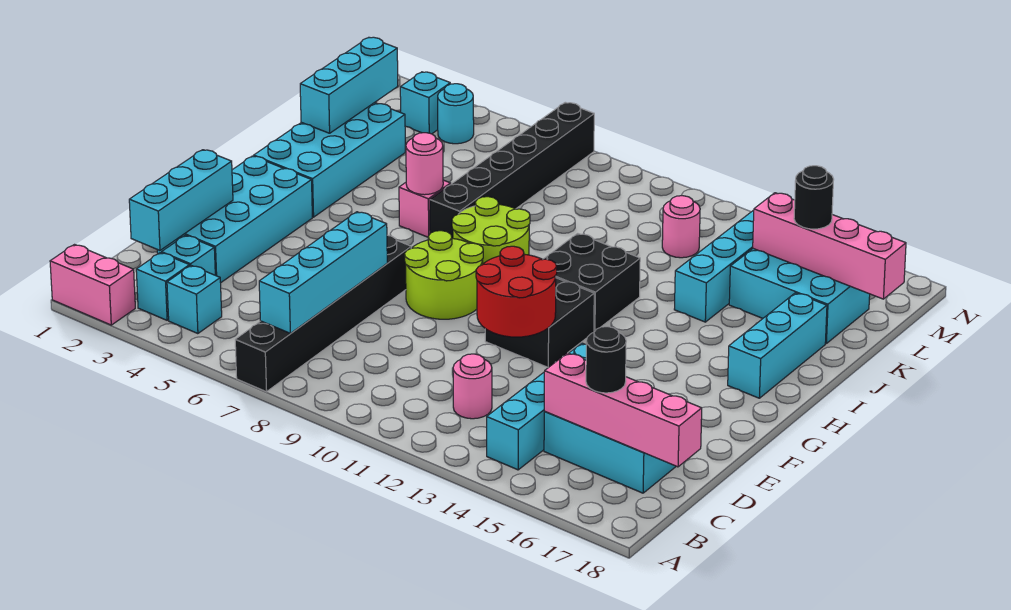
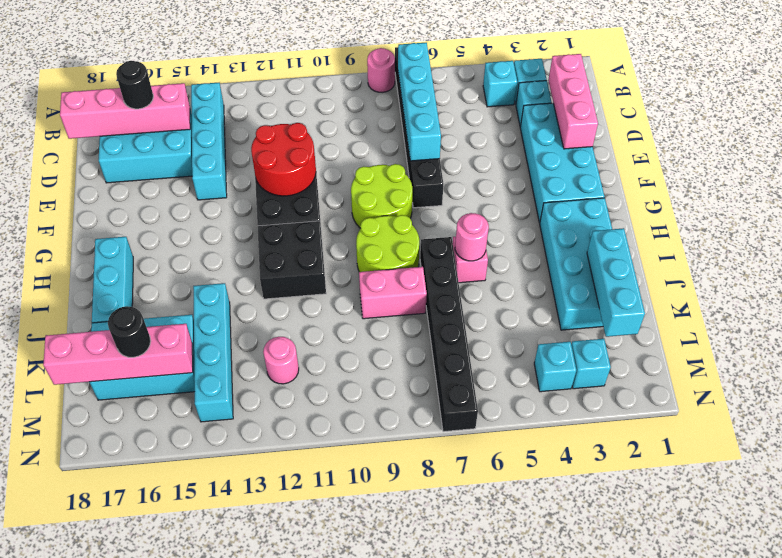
pink brick A1:A2 level 1 -> pink brick J8:J9 level 1
cyan brick C2:E2 level 2 -> pink brick C2:E2 level 2
pink round brick C12 level 1 -> pink round brick A8 level 1
cyan round brick M4 level 1 -> cyan brick M4 level 1

